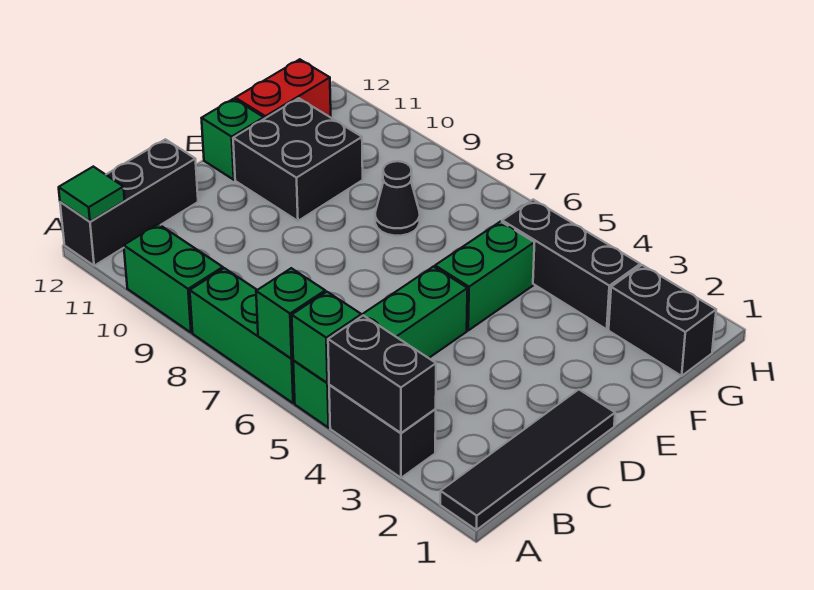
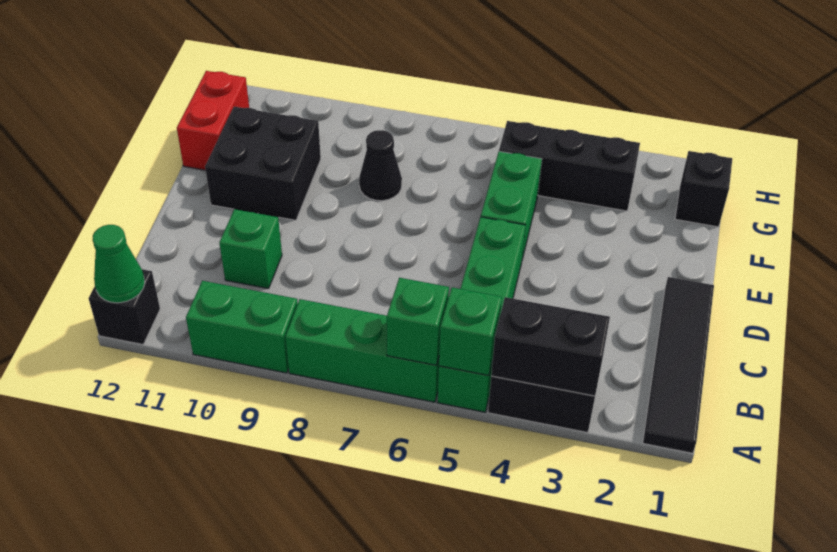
black brick A12:C12 level 1 -> black brick A12 level 1
green tile A12 level 2 -> green cone A12 level 2
green brick E12 level 1 -> green brick C10 level 1
black brick G1:G2 level 1 -> black brick G1 level 1

